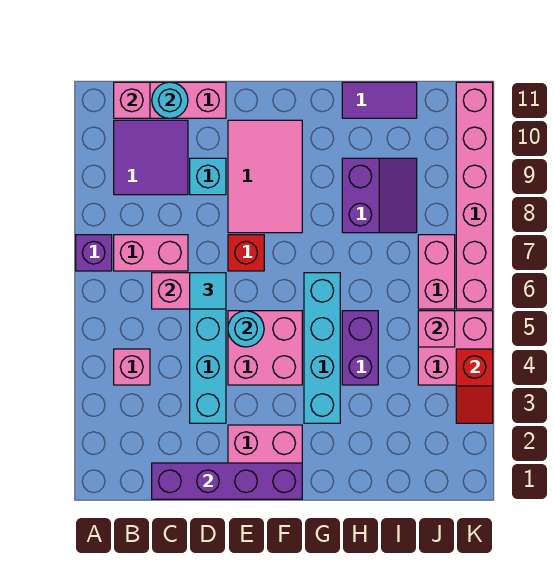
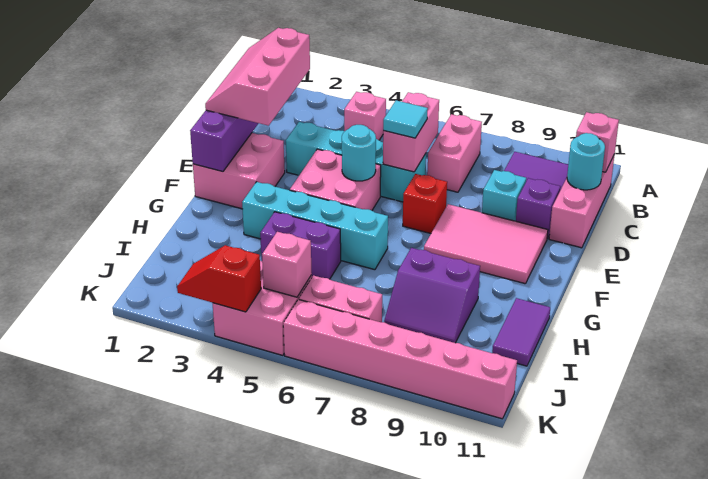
purple brick A7 level 1 -> purple brick D10 level 1
none -> pink slope C1:E2 level 3 top 2

